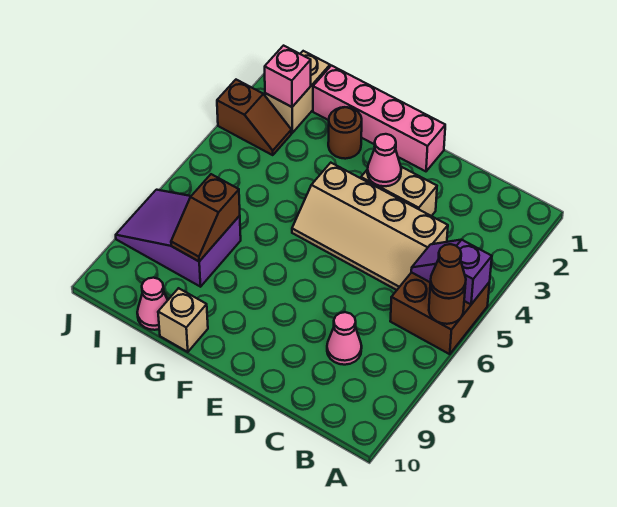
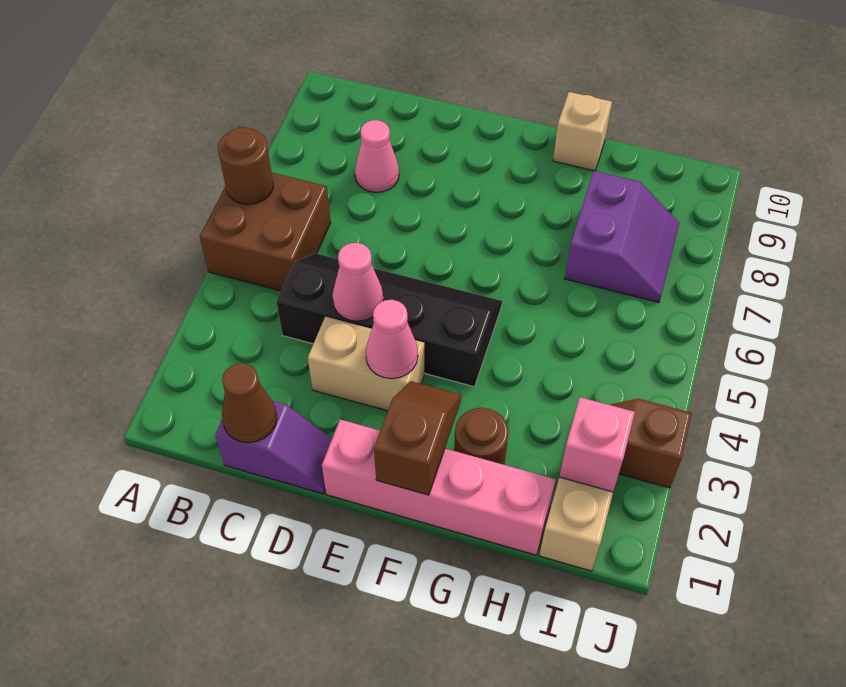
purple slope A5:B5 level 2 top A -> purple slope C1:D1 level 1 top C
brown cone A6 level 3 -> brown cone C1 level 2
tan slope C4:F5 level 1 top 4 -> black slope C4:F5 level 1 top 4
purple slope H7:J8 level 1 top H -> purple slope H7:I8 level 1 top H
brown slope H7:H8 level 2 top 7 -> brown slope F1:F2 level 2 top 1
pink cone H10 level 1 -> pink cone D4 level 2

